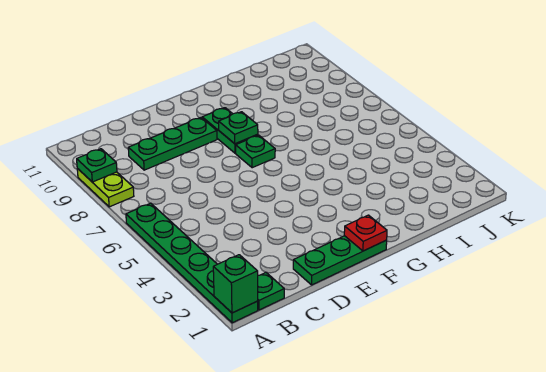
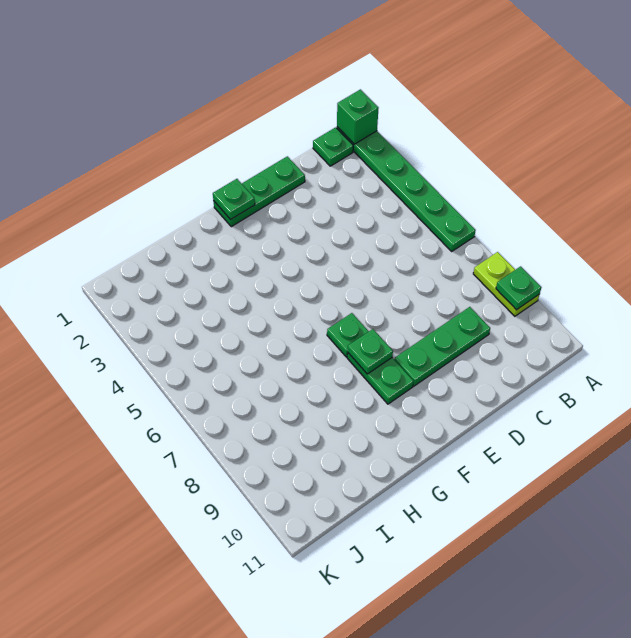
red plate F1 level 2 -> green plate F1 level 2

